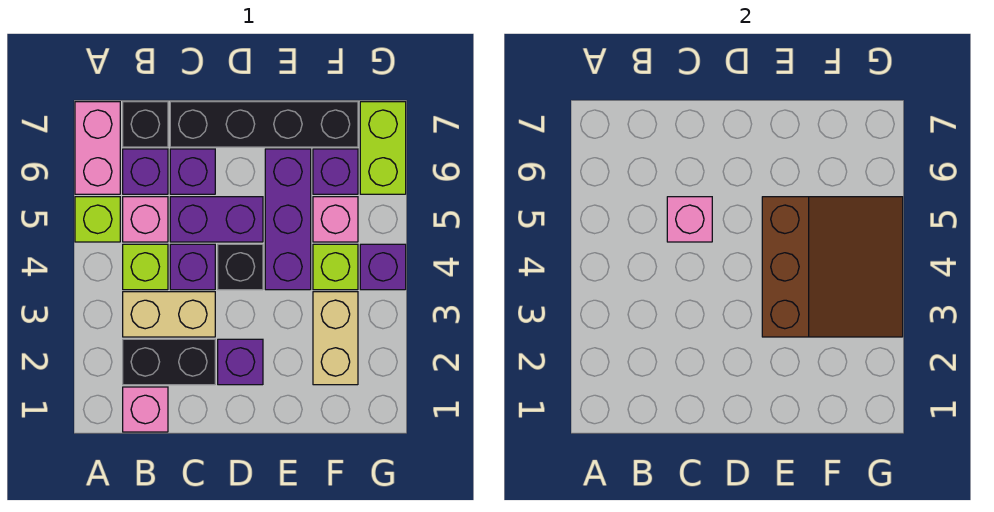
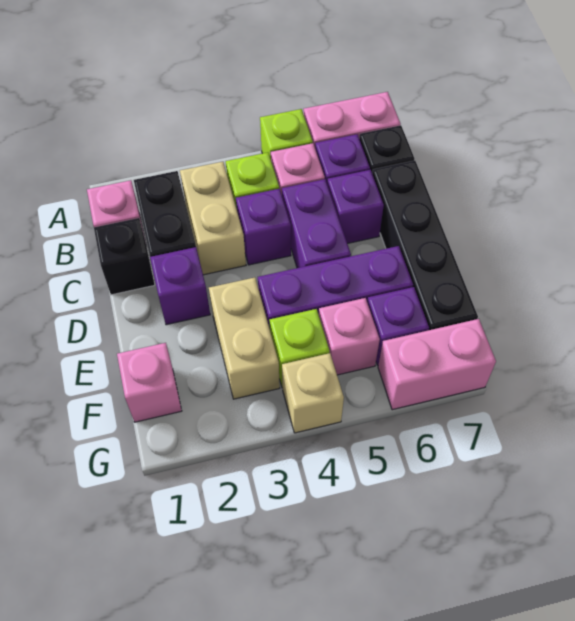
pink brick C5 level 2 -> pink brick F1 level 1
black brick D4 level 1 -> black brick C1 level 1
brown slope E3:G5 level 2 top E -> none
tan brick F2:F3 level 1 -> tan brick E3:F3 level 1
purple brick G4 level 1 -> tan brick G4 level 1
lime brick G6:G7 level 1 -> pink brick G6:G7 level 1

